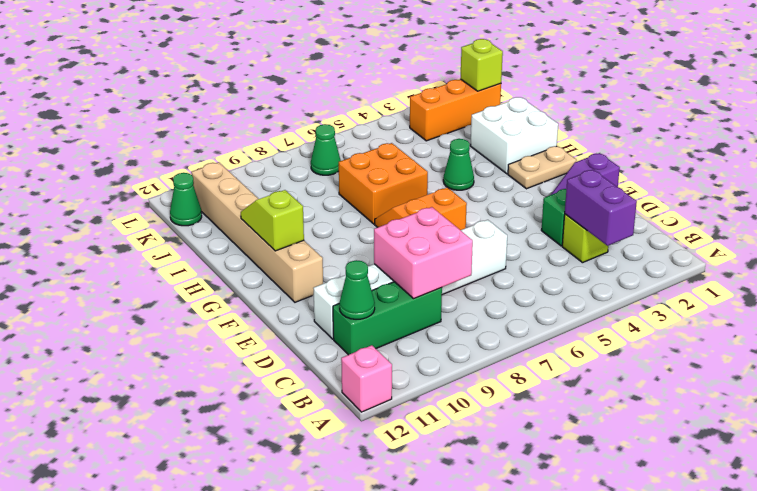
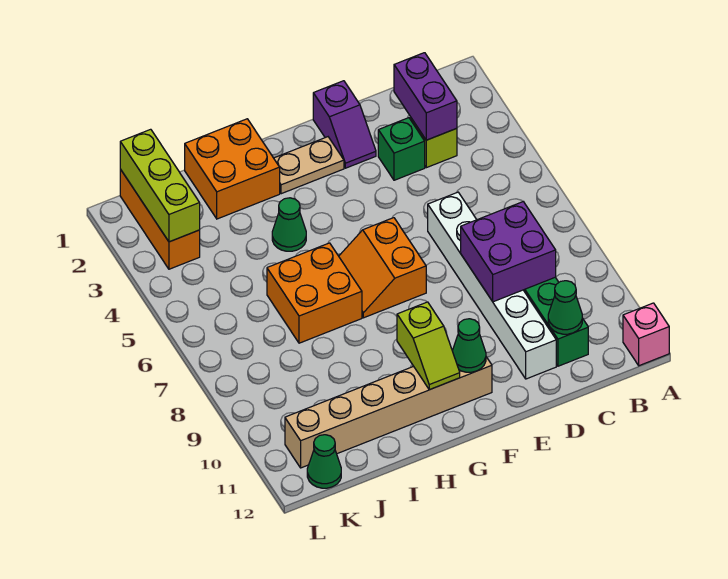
purple brick B3:C3 level 2 -> purple brick C2:C3 level 2
pink brick C8:D9 level 2 -> purple brick C8:D9 level 2
tan plate G1:G2 level 1 -> tan plate F2:G2 level 1
lime slope G11:H11 level 2 top G -> lime slope G10:G11 level 2 top 10
white brick H1:I2 level 1 -> orange brick H1:I2 level 1
lime brick K1 level 2 -> lime brick K1:K3 level 2
green cone K7 level 1 -> green cone F11 level 2

